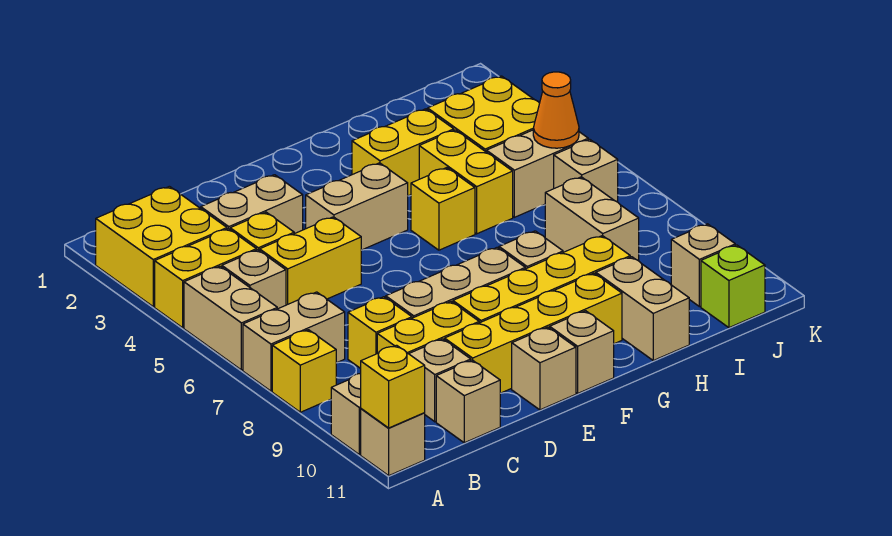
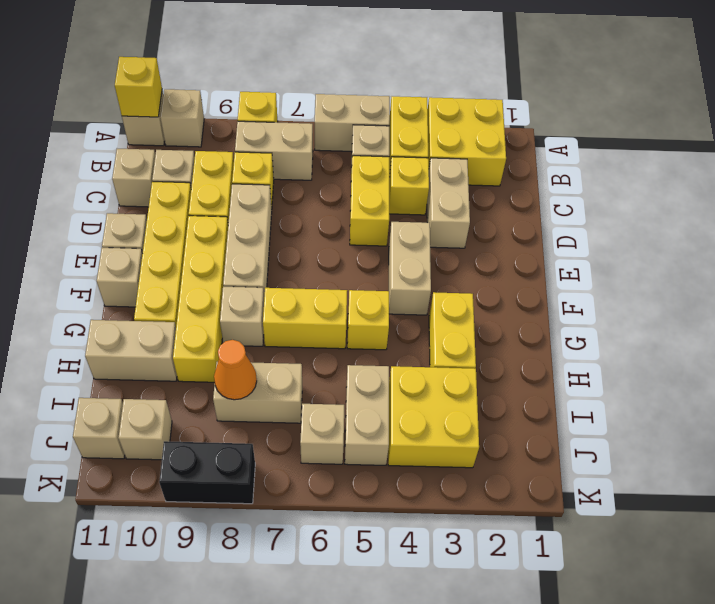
tan brick A7:B7 level 1 -> tan brick B7:B8 level 1
yellow brick H4:H5 level 1 -> yellow brick G6:G7 level 1
orange cone J5 level 2 -> orange cone I8 level 2
lime brick J11 level 1 -> tan brick J11 level 1
none -> black brick K8:K9 level 1

